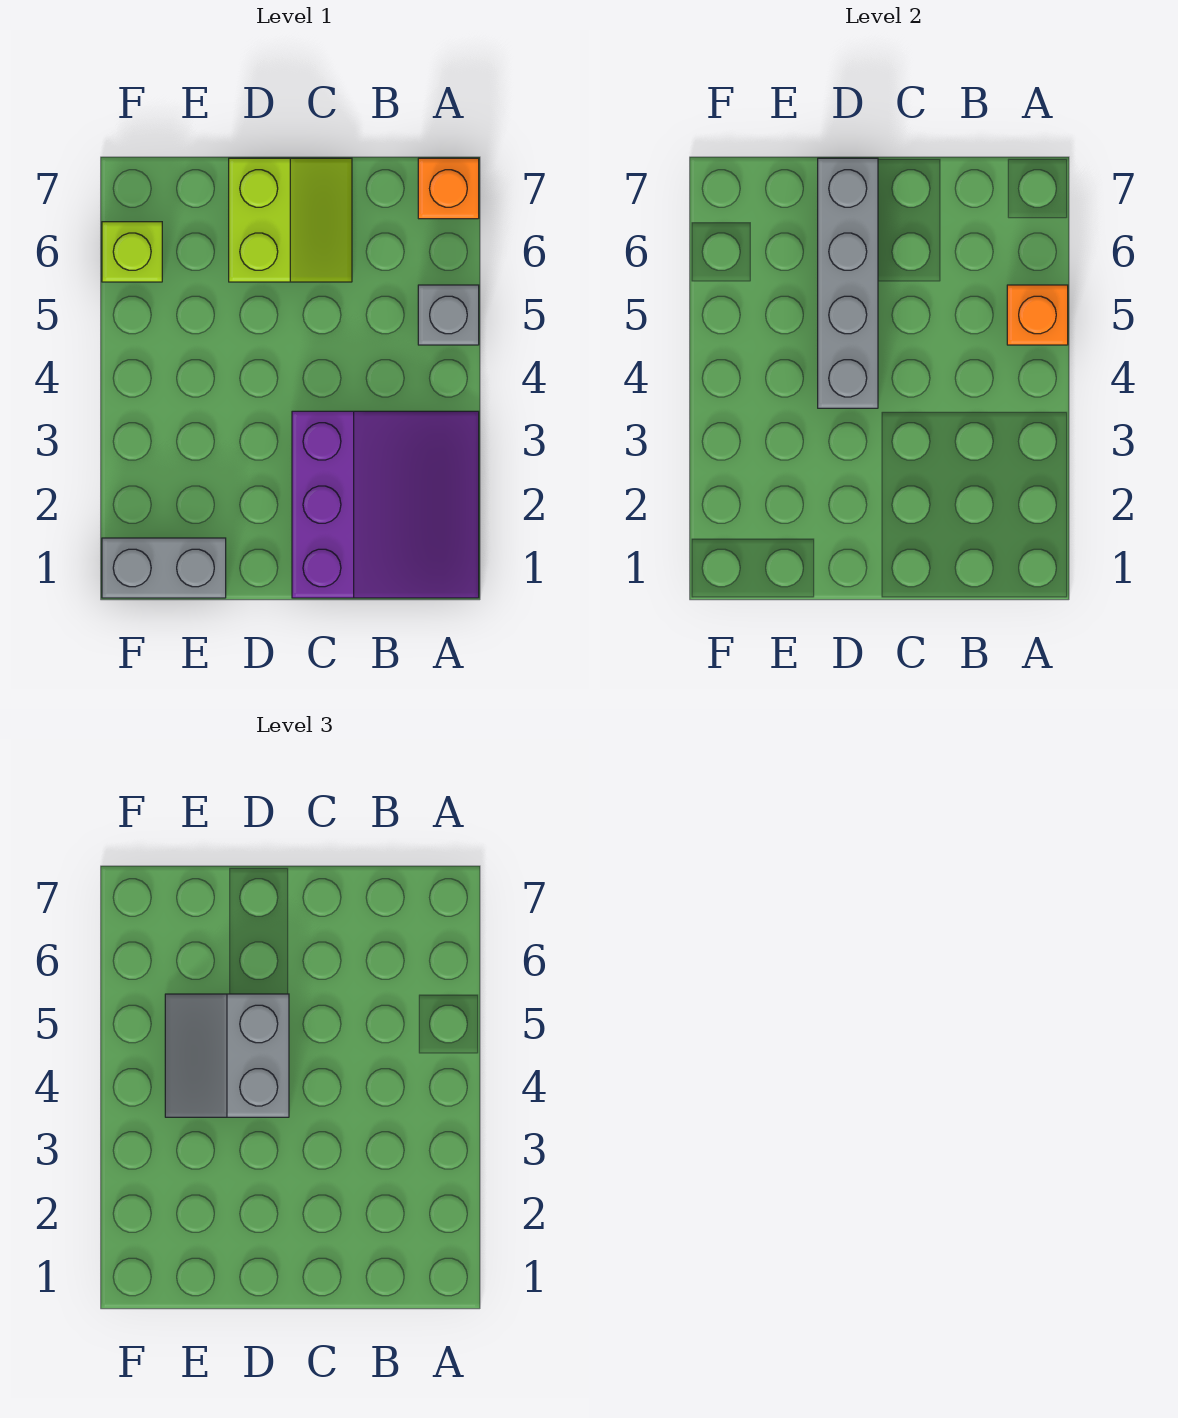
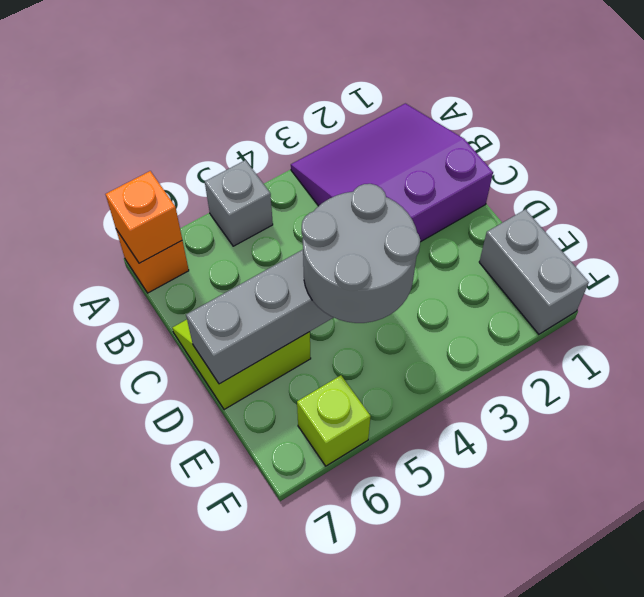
orange brick A5 level 2 -> orange brick A7 level 2
grey slope D4:E5 level 3 top D -> grey round brick D4:E5 level 3

